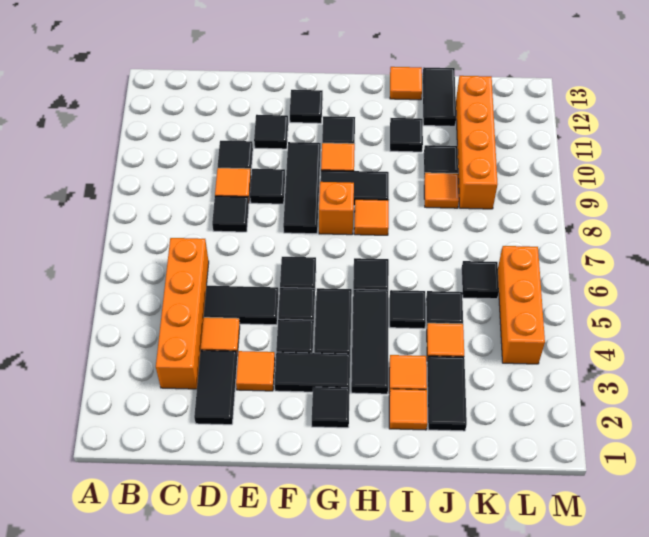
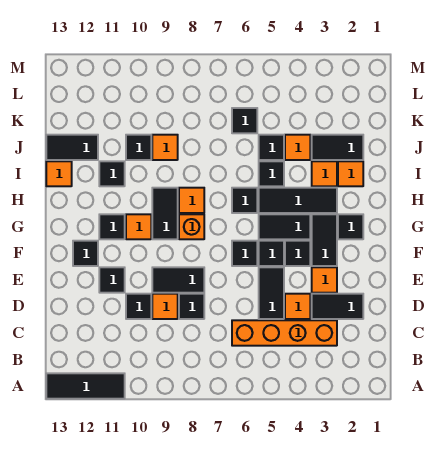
black tile E9 level 1 -> black tile E8:E9 level 1
black tile F8:F10 level 1 -> black tile A11:A13 level 1
orange brick K9:K12 level 1 -> none
orange brick L4:L6 level 1 -> none

